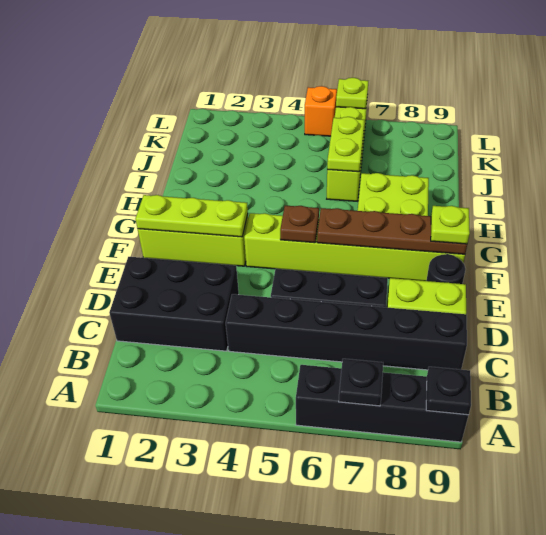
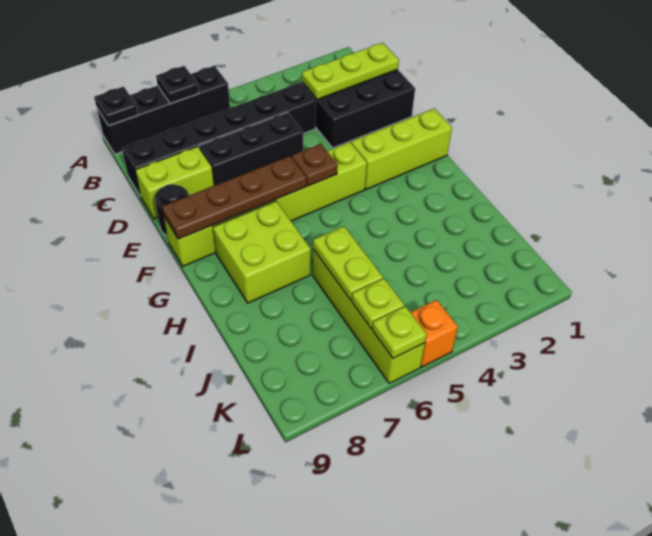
lime plate F1:F3 level 2 -> lime plate C1:C3 level 2
lime plate F9 level 3 -> lime plate K6 level 2

